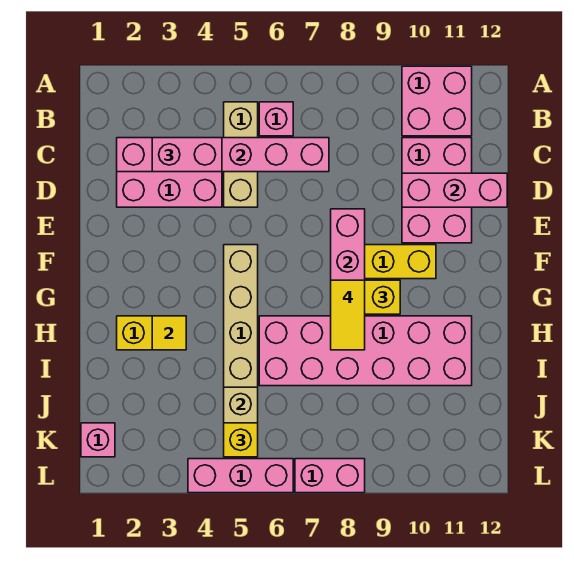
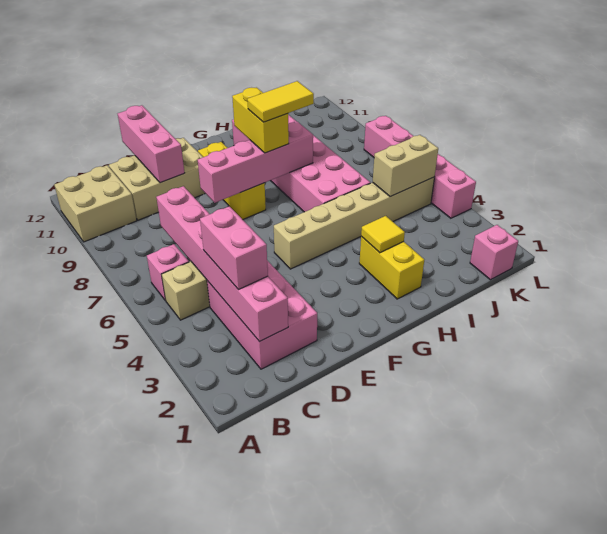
pink brick A10:B11 level 1 -> tan brick A10:B11 level 1
pink brick C10:E11 level 1 -> tan brick C10:E11 level 1
yellow brick K5 level 3 -> none

